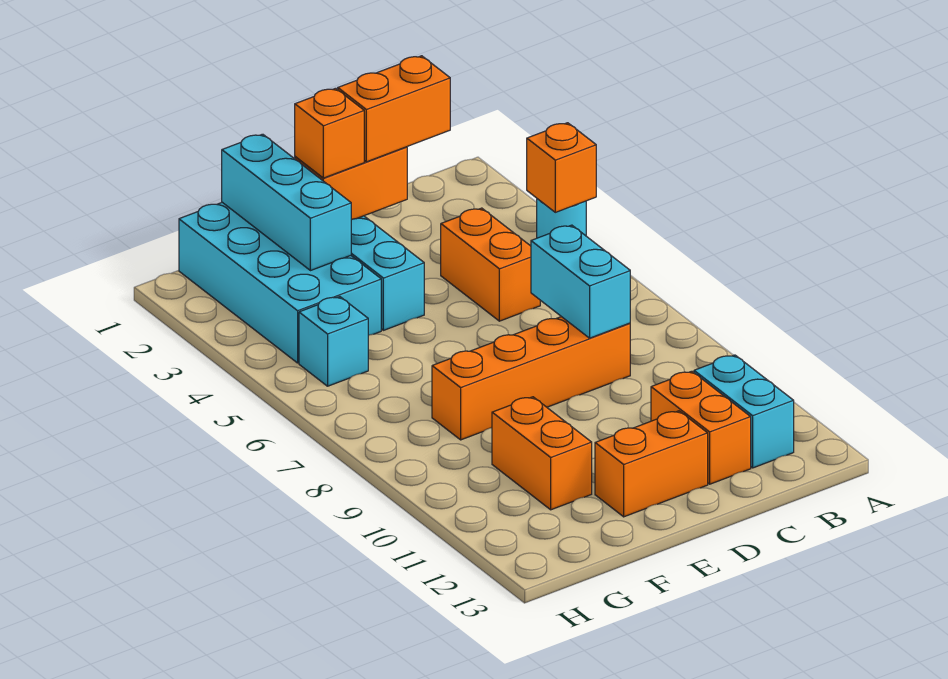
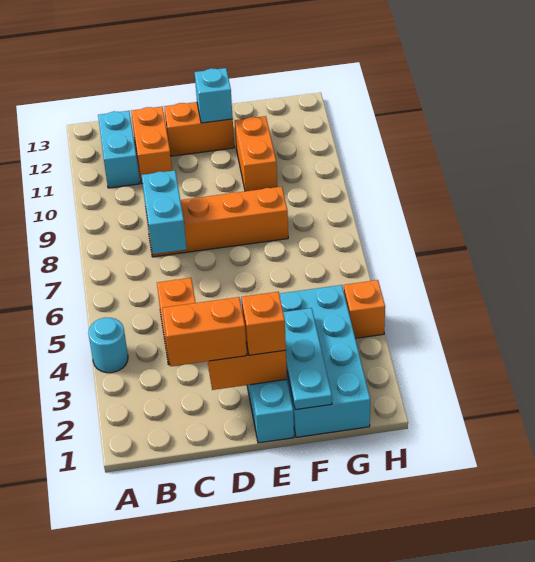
orange brick A4 level 2 -> orange brick H4 level 1
cyan brick F1:F3 level 2 -> cyan plate F1:F3 level 2
cyan brick G5 level 1 -> cyan brick E12 level 2

